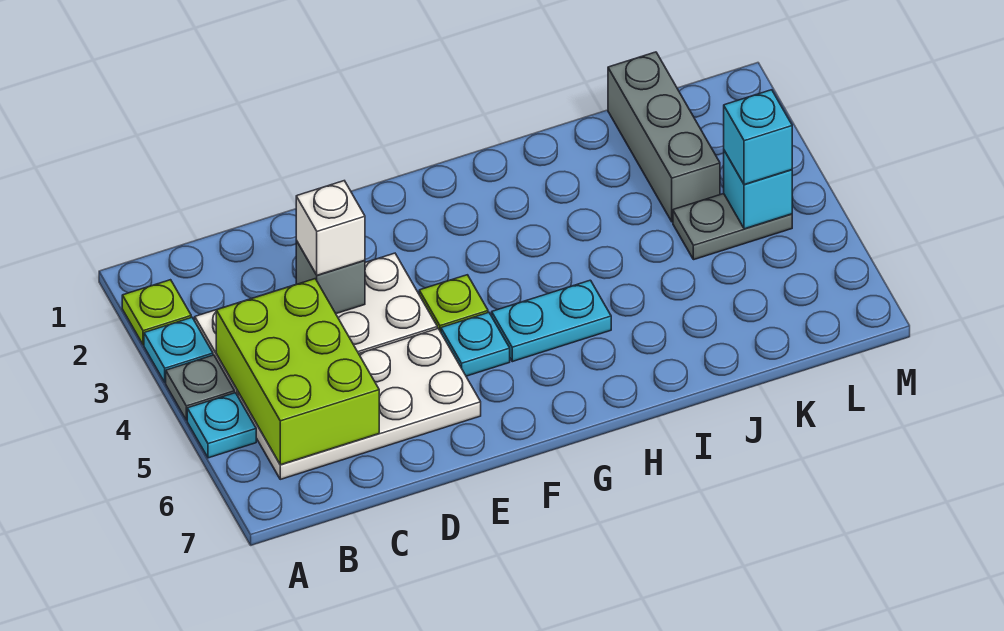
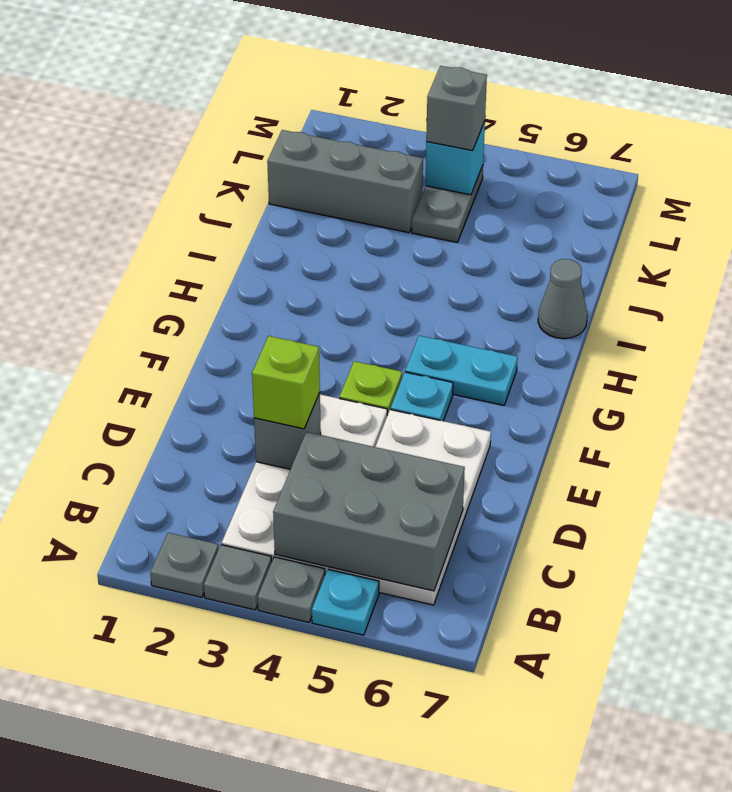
lime plate A2 level 1 -> grey plate A2 level 1
cyan plate A3 level 1 -> grey plate A3 level 1
lime brick B4:C6 level 2 -> grey brick B4:C6 level 2
white brick D3 level 3 -> lime brick D3 level 3
cyan plate G5:H5 level 1 -> cyan plate G5:G6 level 1
none -> grey cone I7 level 1
cyan brick L4 level 3 -> grey brick L4 level 3

